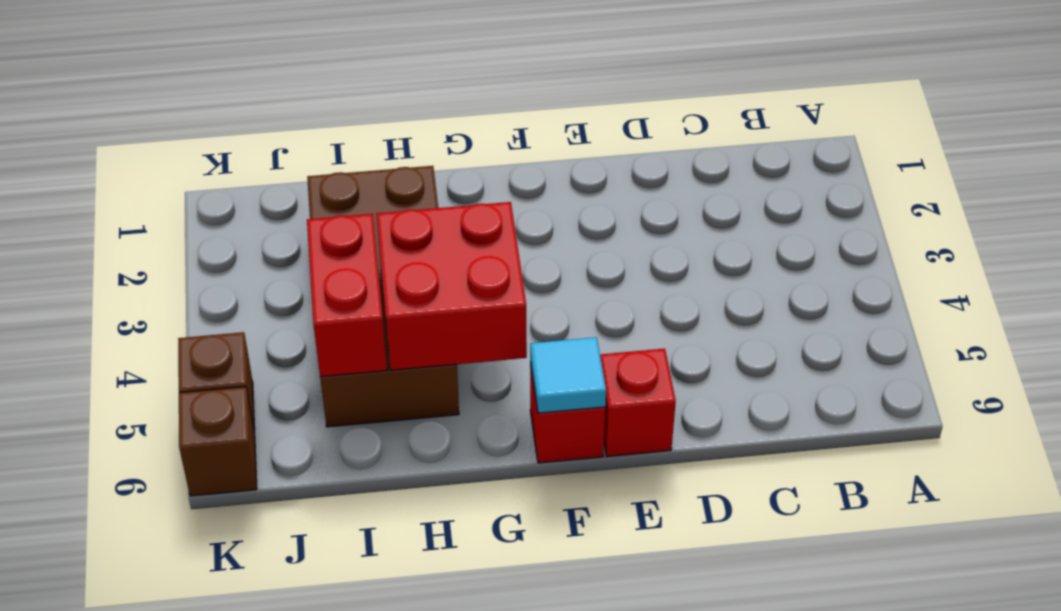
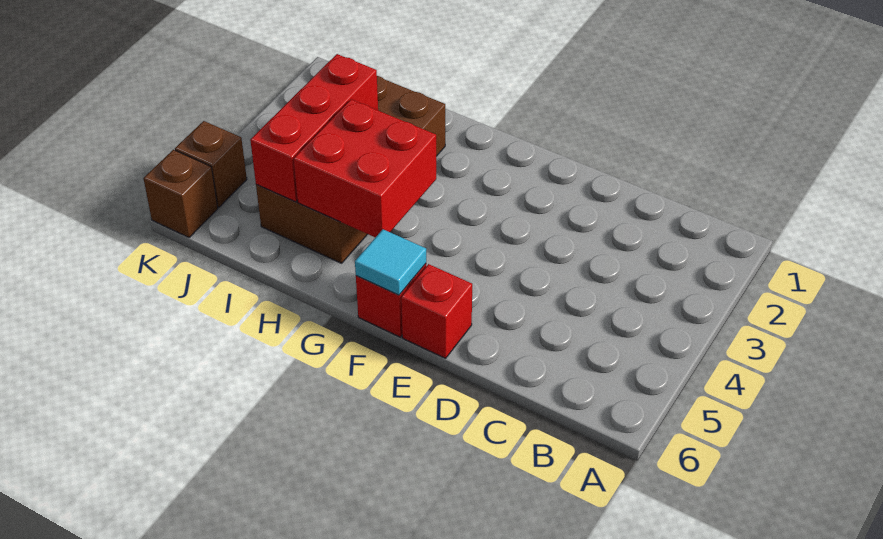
red brick I4:I5 level 2 -> red brick I3:I5 level 2

